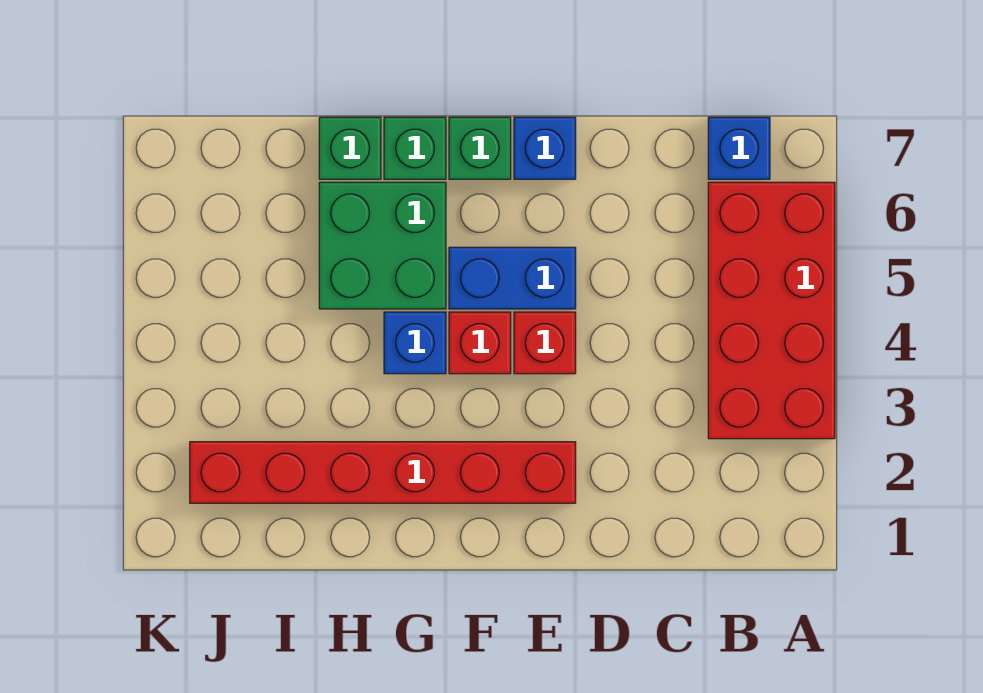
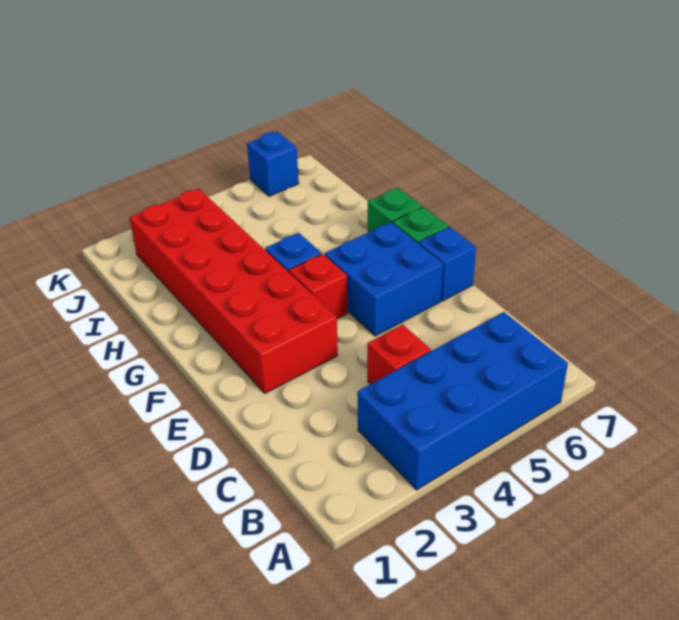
red brick A3:B6 level 1 -> blue brick A3:B6 level 1
blue brick B7 level 1 -> blue brick K6 level 1
red brick E2:J2 level 1 -> red brick E2:J3 level 1
red brick E4 level 1 -> red brick C4 level 1
blue brick E5:F5 level 1 -> blue brick E5:F6 level 1
green brick G5:H6 level 1 -> none
green brick H7 level 1 -> none

